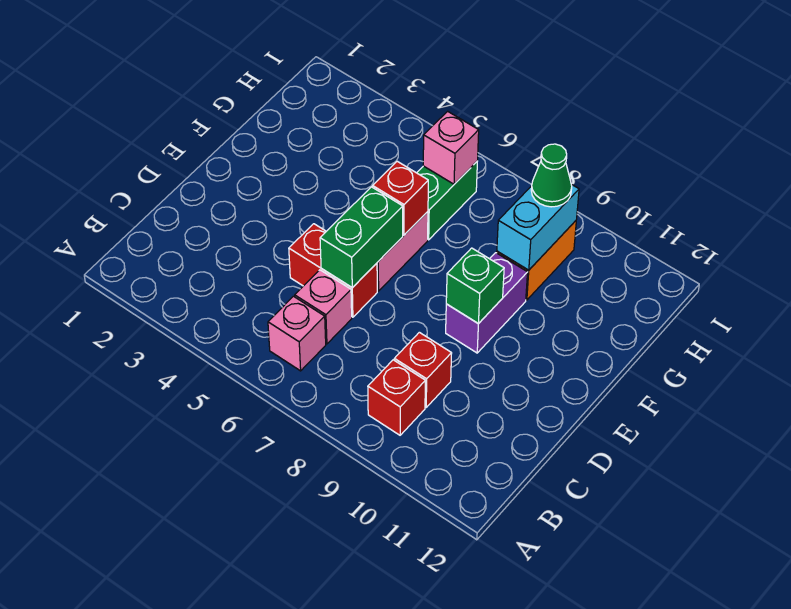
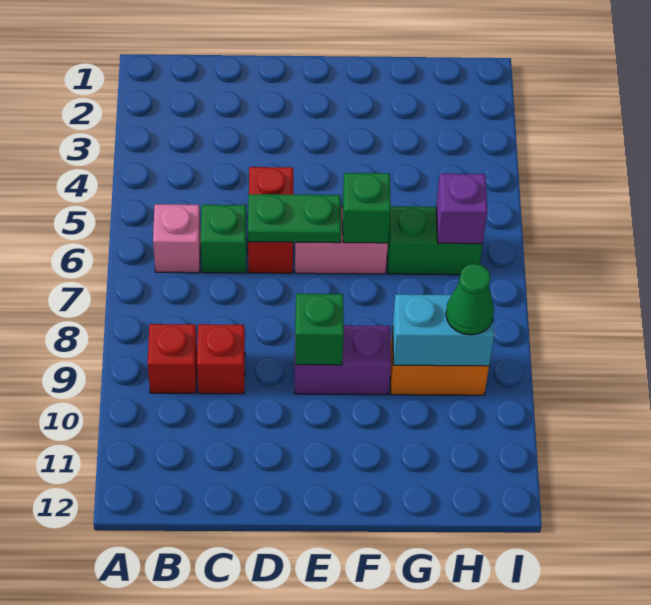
pink brick C6 level 1 -> green brick C6 level 1
green brick D6:E6 level 2 -> green plate D6:E6 level 2
red brick F6 level 2 -> green brick F6 level 2
pink brick H6 level 2 -> purple brick H6 level 2

